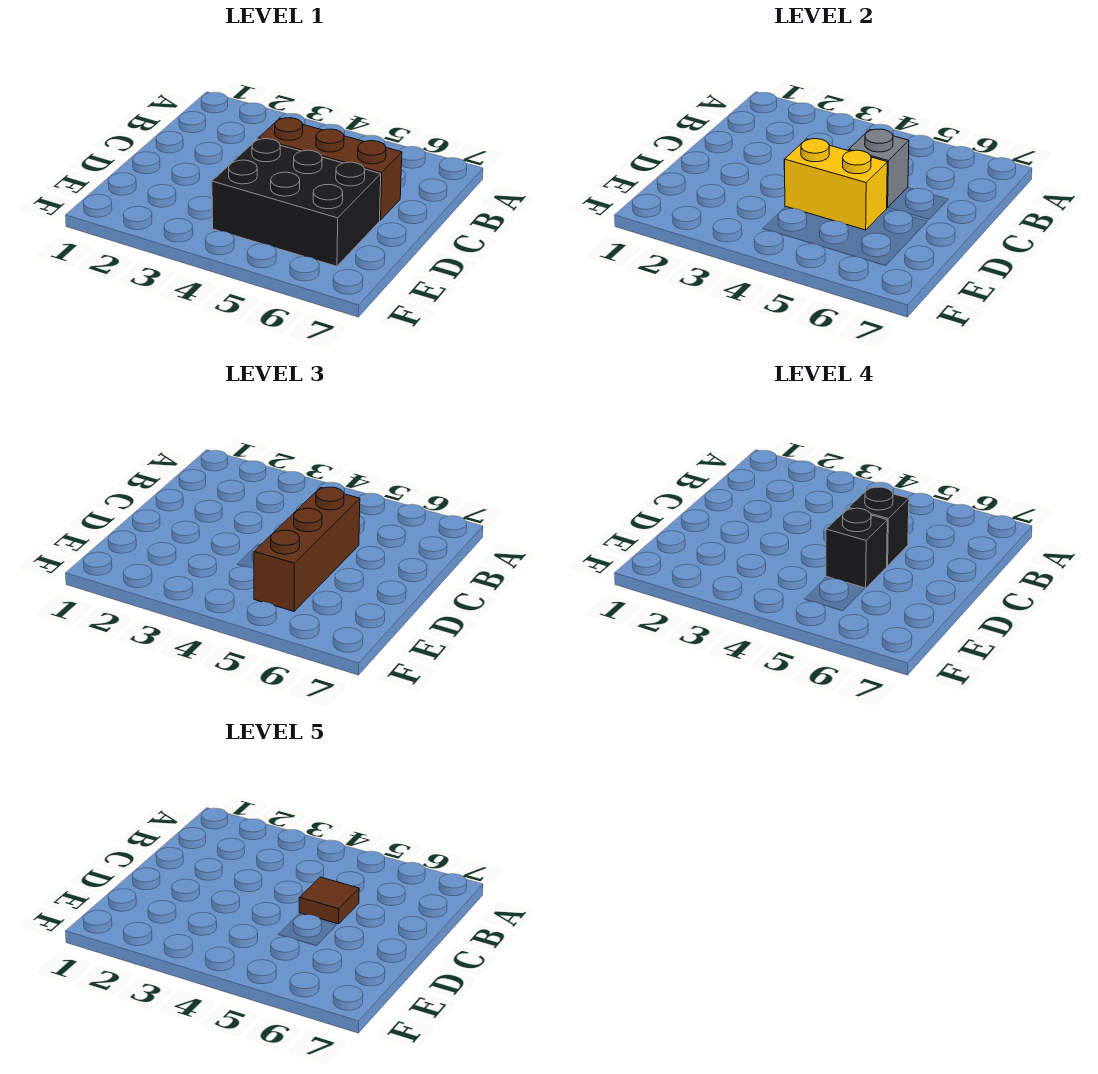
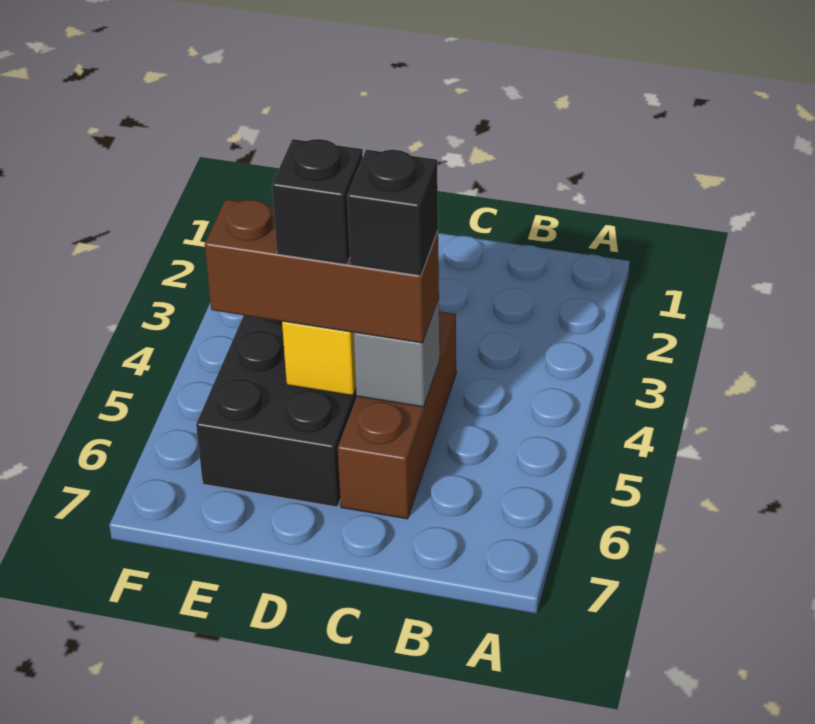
brown tile C5 level 5 -> none

